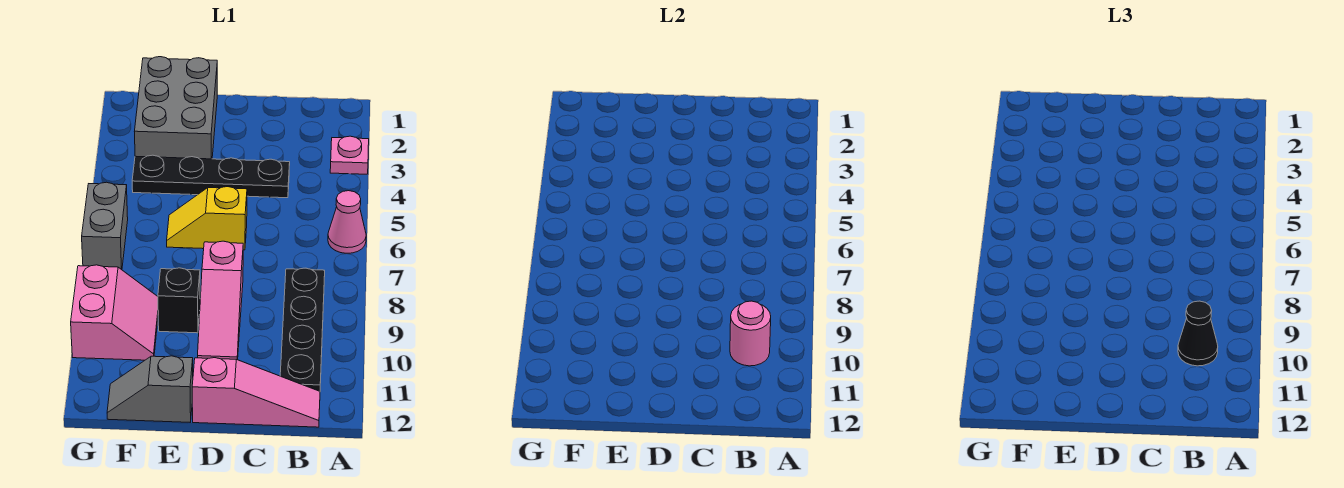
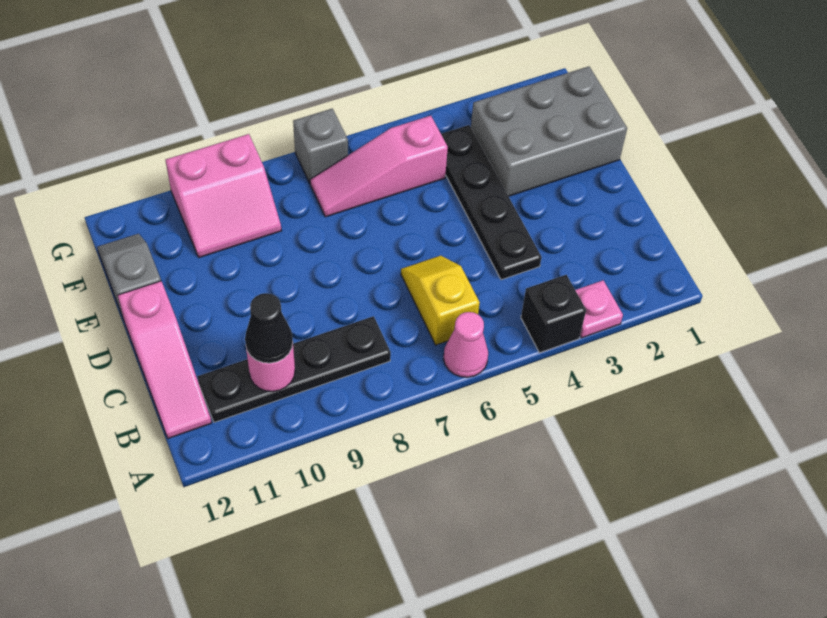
yellow slope D6:E6 level 1 top D -> yellow slope B6:C6 level 1 top B
pink slope D8:D10 level 1 top 8 -> pink slope F5:F7 level 1 top 5
black brick E9 level 1 -> black brick A4 level 1
grey brick G6:G7 level 1 -> grey brick G7 level 1

